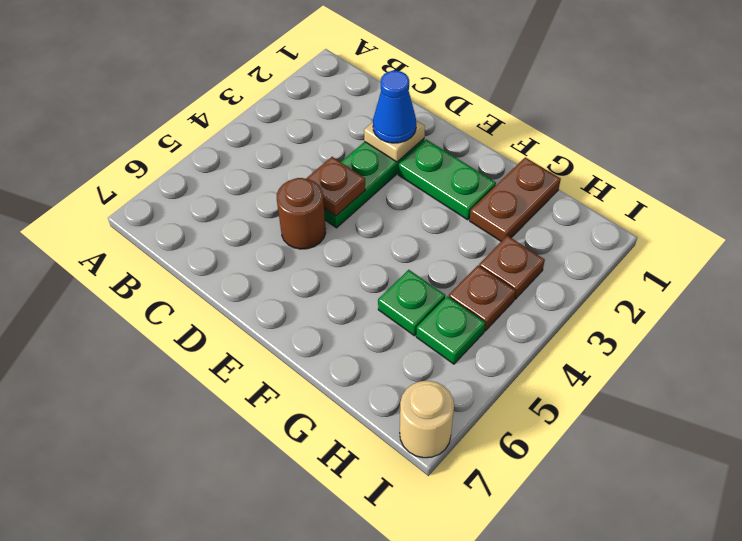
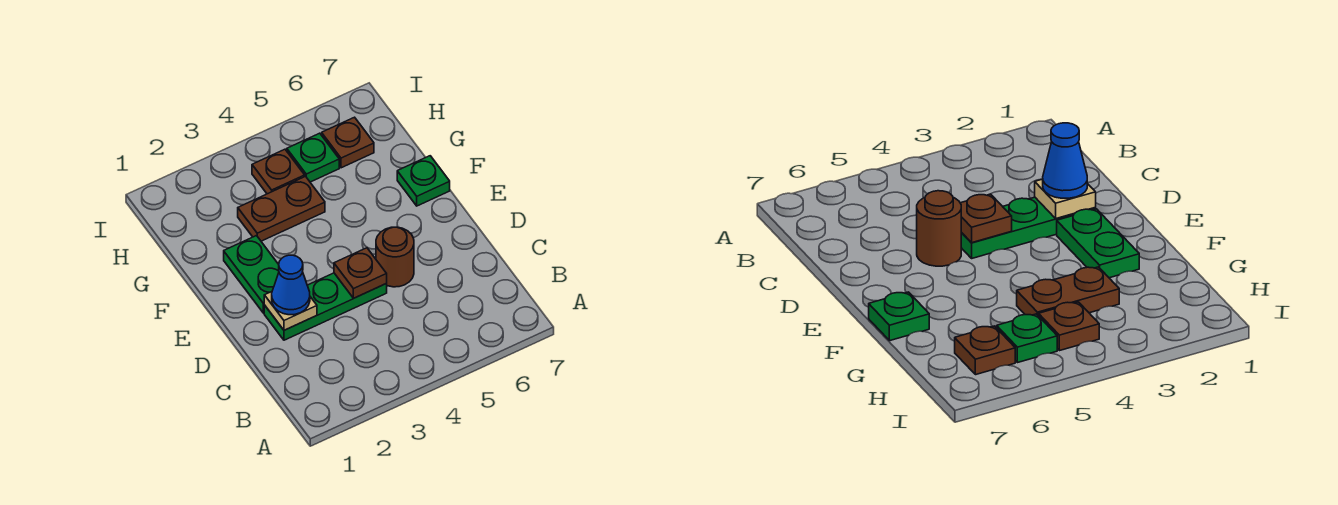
brown plate G1:G2 level 1 -> brown plate G3:G4 level 1
green plate G5 level 1 -> green plate F7 level 1
brown plate H3 level 1 -> brown plate H6 level 1
tan round brick I7 level 1 -> none

